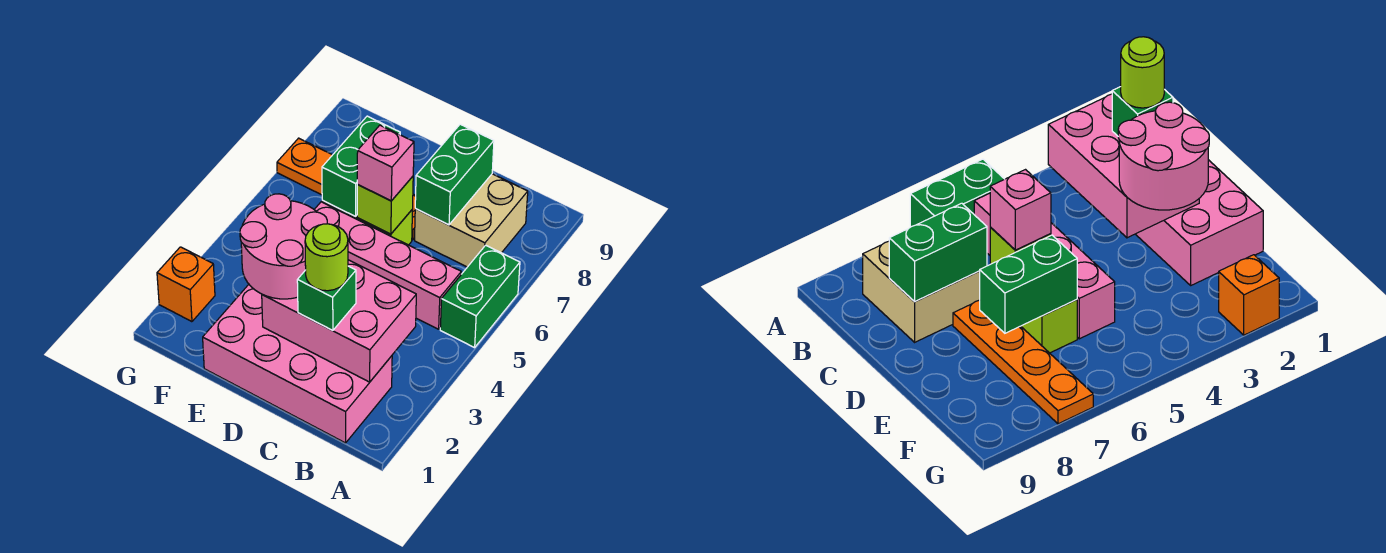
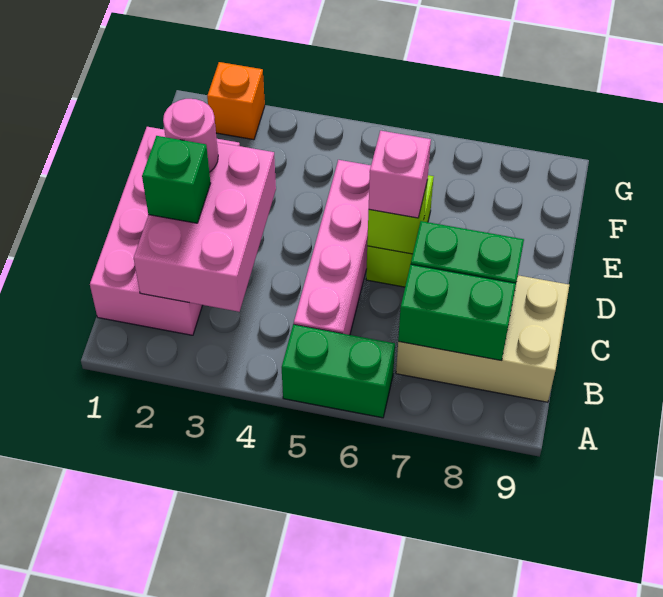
tan brick B7:C8 level 1 -> tan brick B7:C9 level 1
lime round brick C2 level 4 -> none
pink round brick D2:E3 level 3 -> pink round brick D2 level 3
orange plate D7:G7 level 1 -> none
green brick E6:E7 level 2 -> green brick B7:B8 level 2

